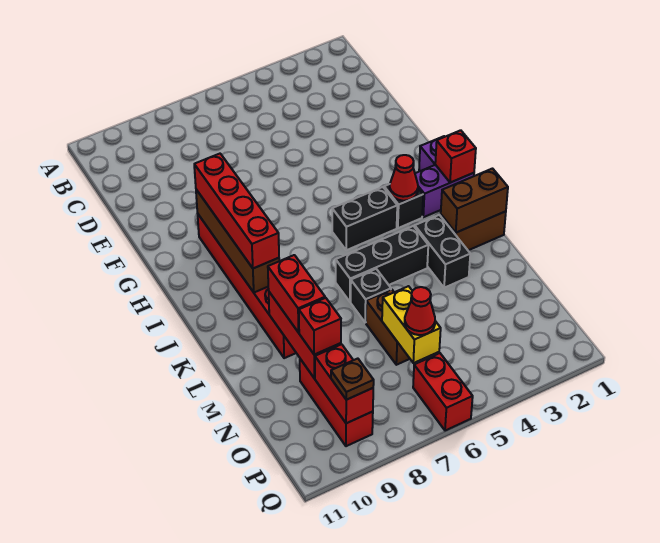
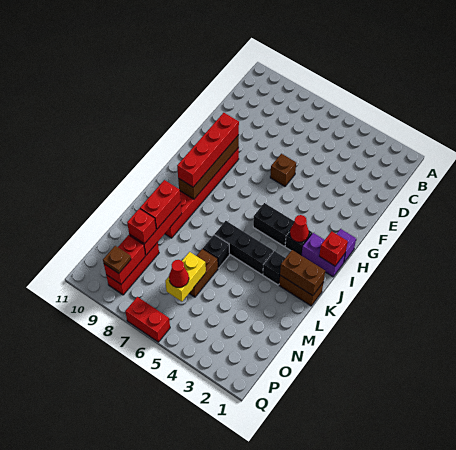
none -> brown brick F6 level 1
black brick K3:L3 level 1 -> black brick K3 level 1
red brick P6:Q6 level 1 -> red brick Q6:Q7 level 1

